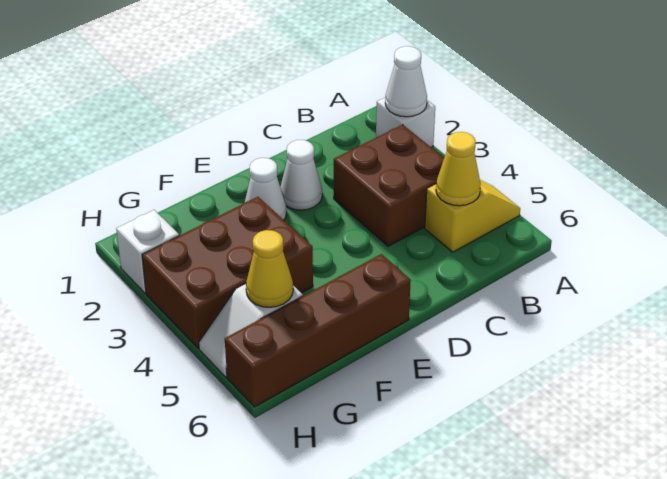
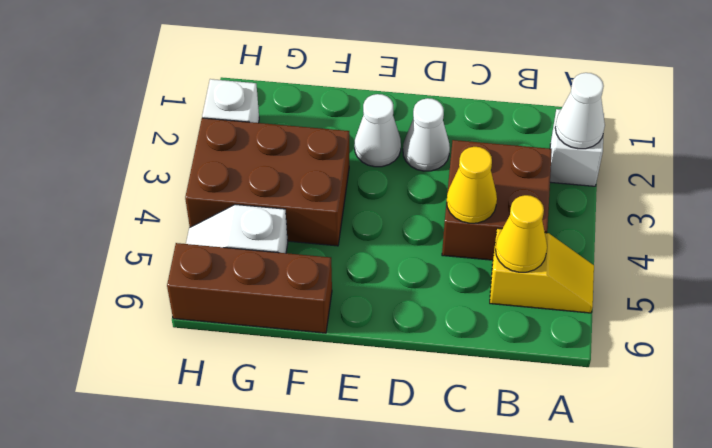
brown brick E6:H6 level 1 -> brown brick F6:H6 level 1
yellow cone G5 level 2 -> yellow cone C4 level 2

